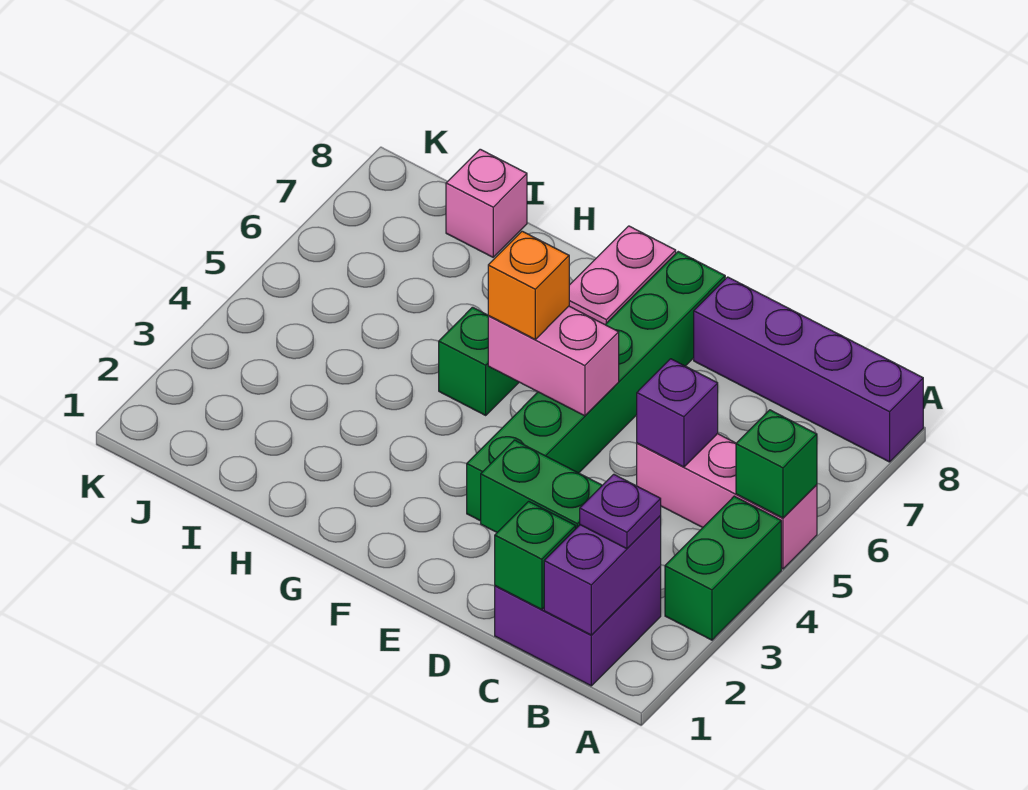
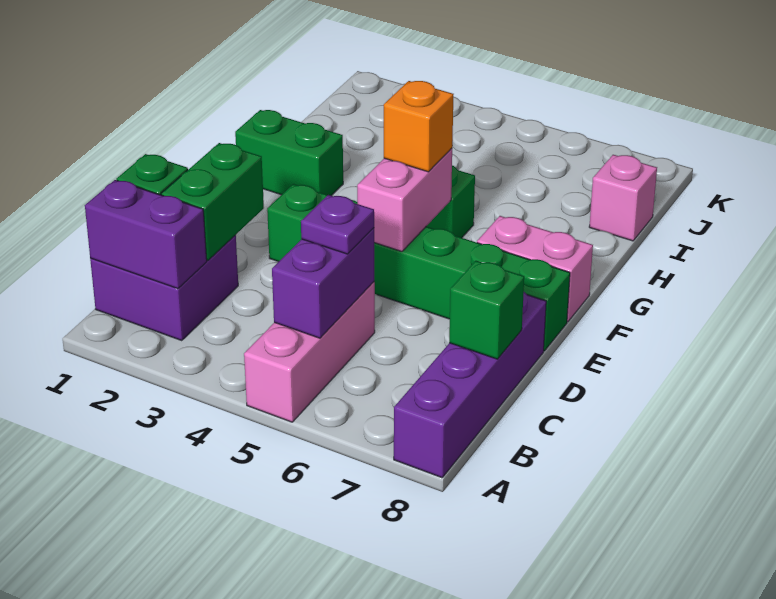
green brick A3:A4 level 1 -> green brick G1:G2 level 1
green brick A5 level 2 -> green brick C8 level 2
purple plate B2 level 3 -> purple plate C5 level 3
purple brick C5 level 2 -> purple brick B5:C5 level 2

